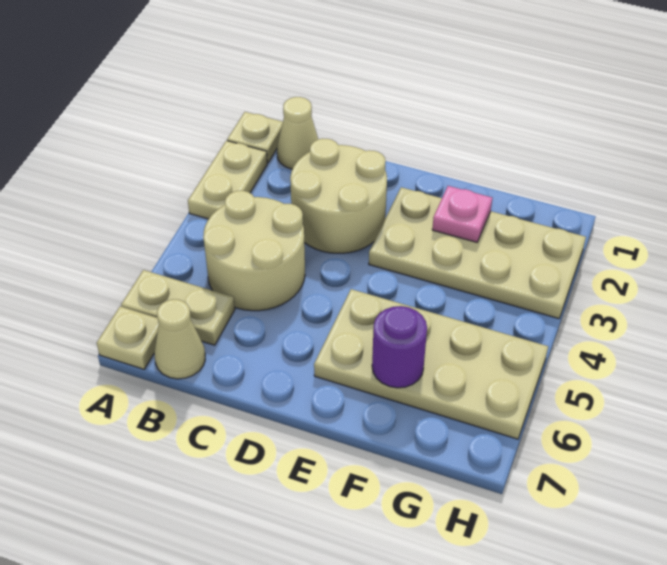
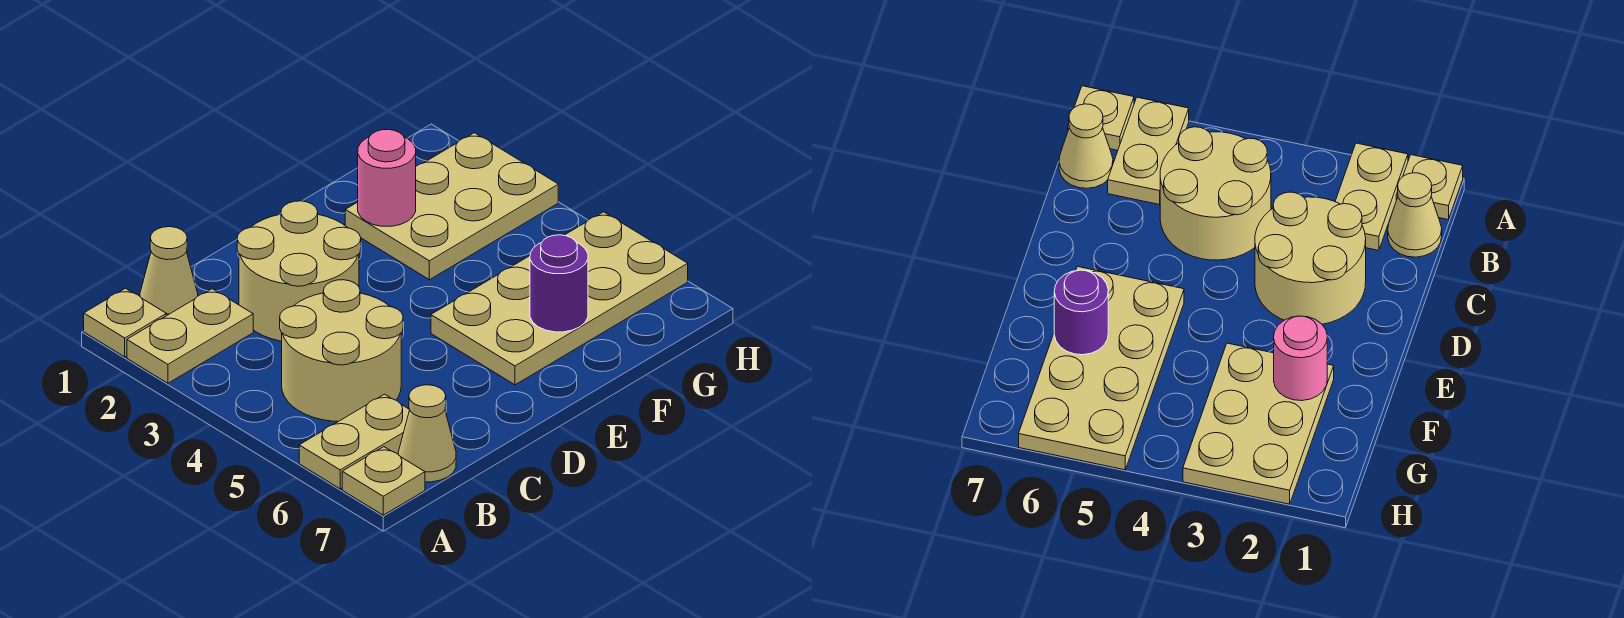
tan plate A2:A3 level 1 -> tan plate A2:B2 level 1
tan plate E2:H3 level 1 -> tan plate F2:H3 level 1
pink plate F2 level 2 -> pink round brick F2 level 2

